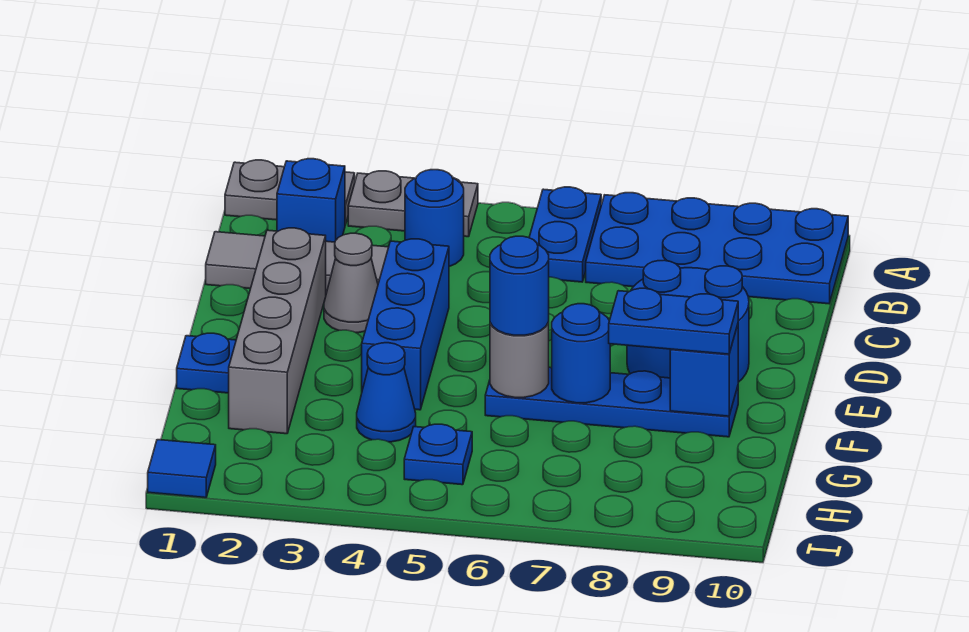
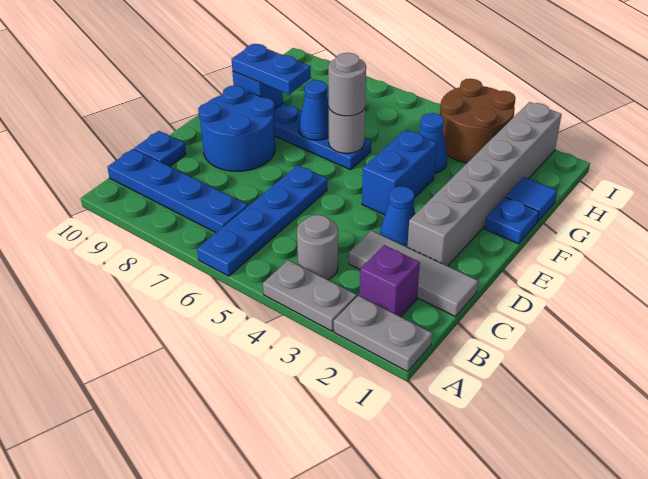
blue plate A6:B6 level 1 -> blue plate A6:D6 level 1
blue plate A7:B10 level 1 -> blue plate B7:B10 level 1
blue brick B2 level 1 -> purple brick B2 level 1
blue round brick B4 level 1 -> grey round brick B4 level 1
grey brick D2:G2 level 1 -> grey brick D2:I2 level 1
grey cone D3 level 1 -> blue cone D3 level 1
blue brick D4:F4 level 1 -> blue brick E4:F4 level 1
blue round brick F6 level 3 -> grey round brick F6 level 3
blue round brick F7 level 2 -> blue cone F7 level 2
none -> brown round brick H3:I4 level 1
blue plate H5 level 1 -> blue plate C10 level 1
blue tile I1 level 1 -> blue tile G1 level 1

